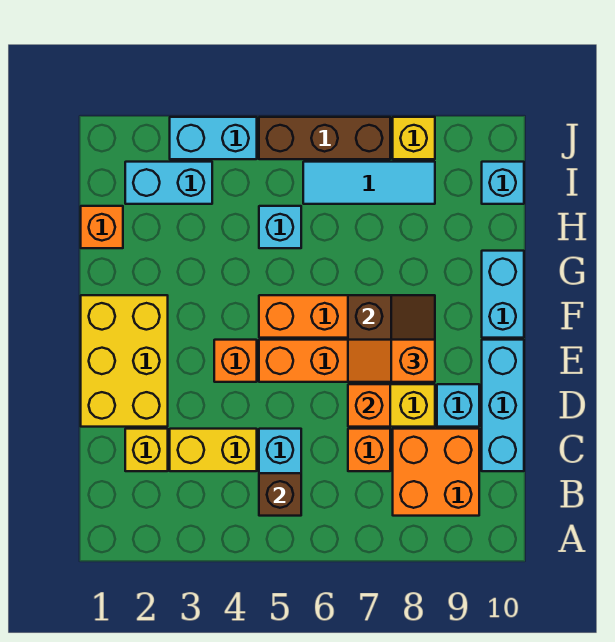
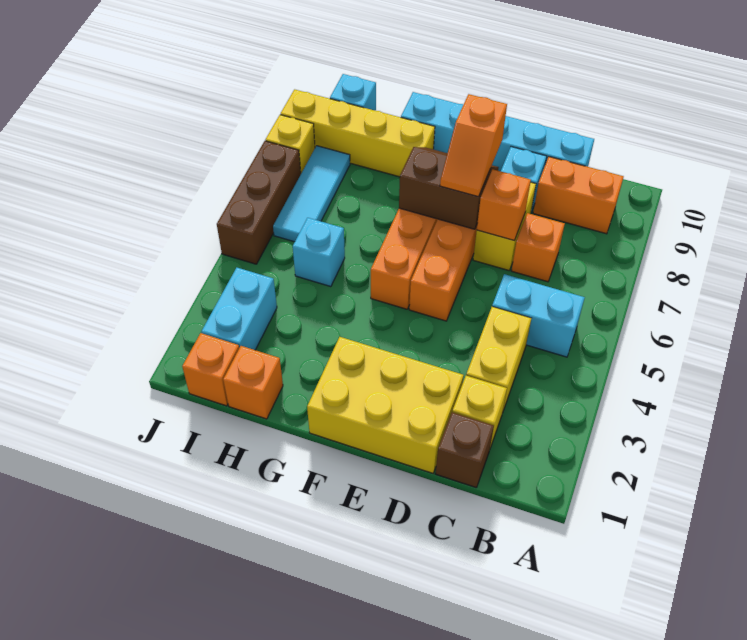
brown brick B5 level 2 -> brown brick C1 level 1
orange brick B8:C9 level 1 -> orange brick B9:C9 level 1
orange brick E4 level 1 -> orange brick I1 level 1
none -> yellow brick G9:J9 level 1
cyan brick J3:J4 level 1 -> none

